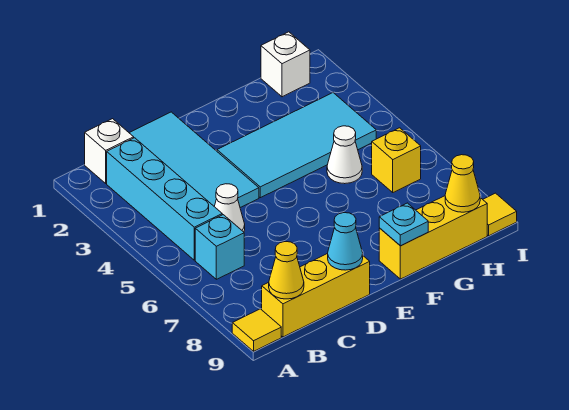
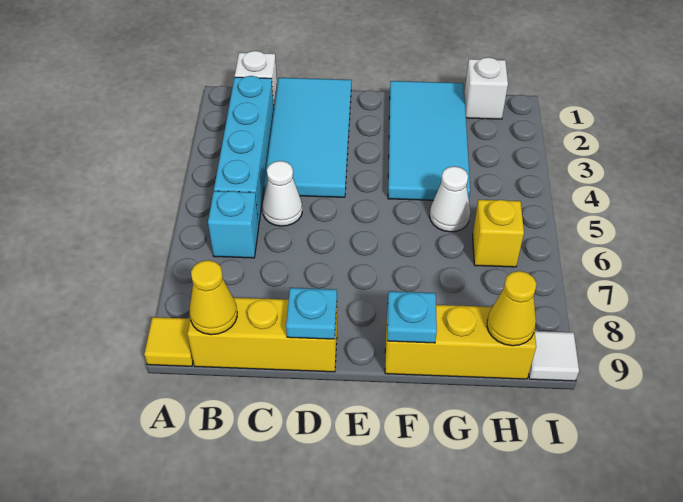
cyan cone D9 level 2 -> cyan plate D9 level 2
cyan tile E3:H4 level 1 -> cyan tile F1:G4 level 1
yellow tile I9 level 1 -> white tile I9 level 1

